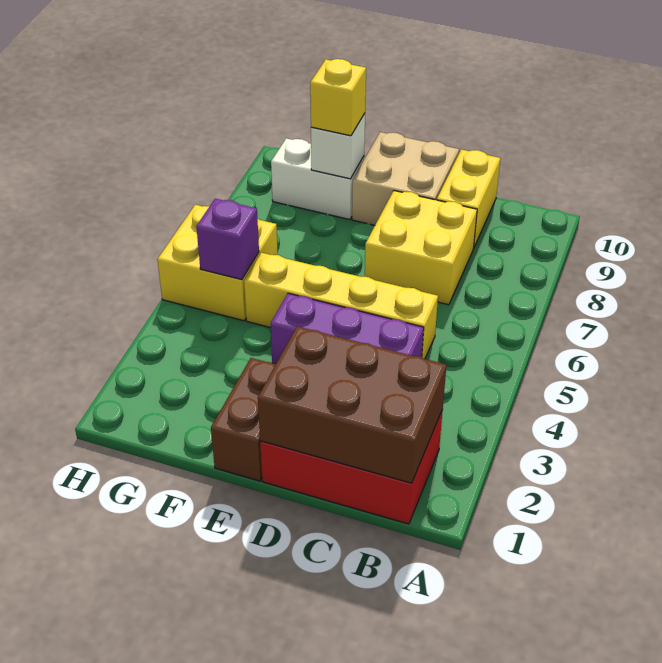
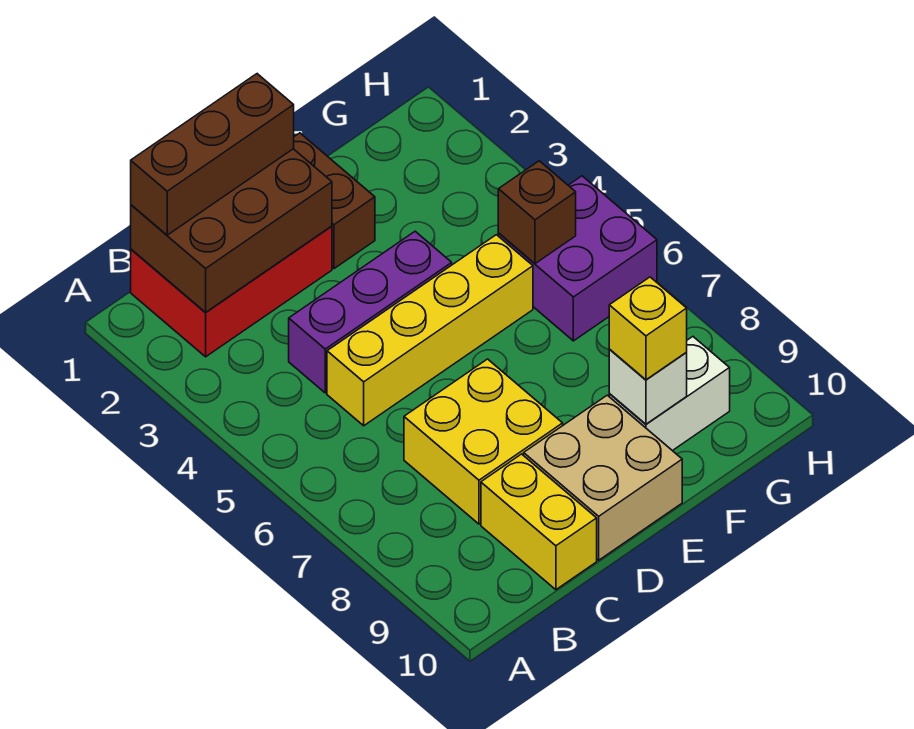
none -> brown brick B1:D1 level 3
yellow brick G5:H6 level 1 -> purple brick G5:H6 level 1
purple brick G5 level 2 -> brown brick G5 level 2

